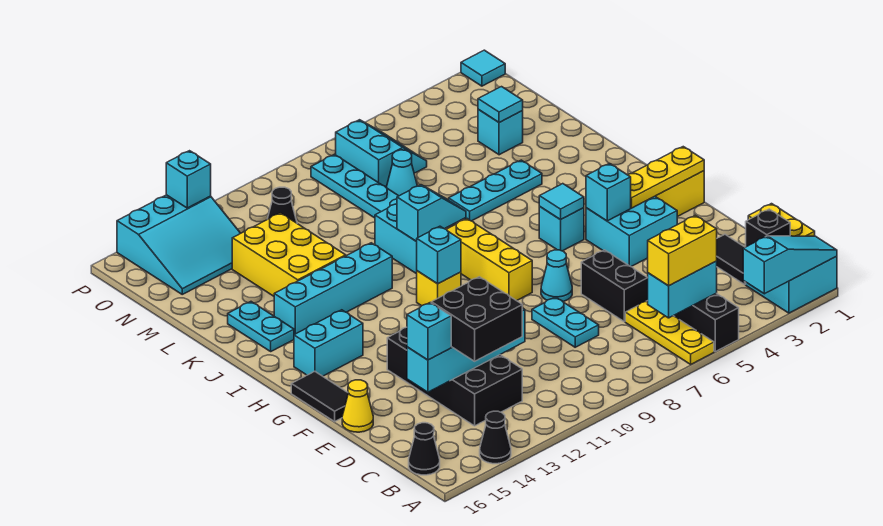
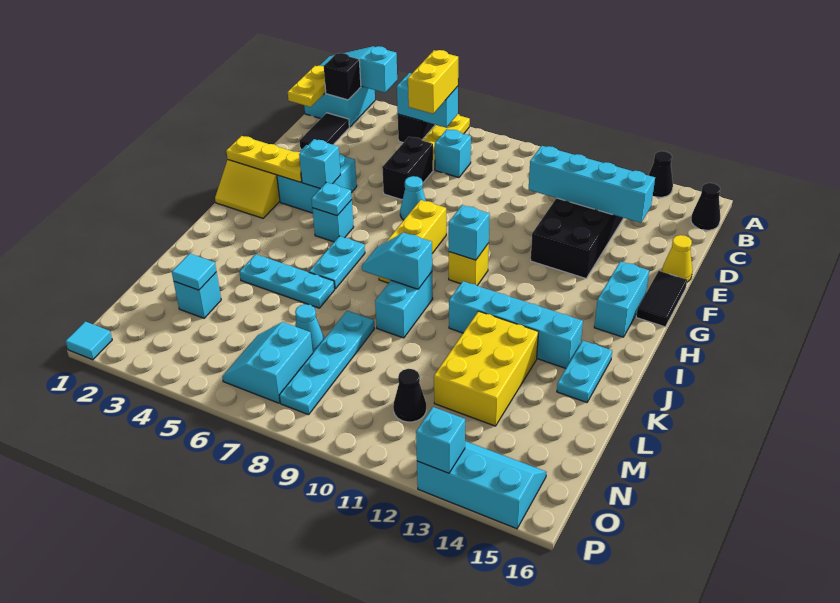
yellow brick B5:B6 level 3 -> yellow brick B6:C6 level 3
black brick C12:D13 level 3 -> none
cyan plate D8:E8 level 1 -> cyan plate I6:J6 level 1
cyan brick D14 level 3 -> cyan brick C7 level 1
cyan tile H5 level 2 -> cyan plate H5 level 2
cyan brick H14:H15 level 1 -> cyan brick G15:H15 level 1
cyan slope N13:P15 level 1 top P -> cyan slope O13:P15 level 1 top P

